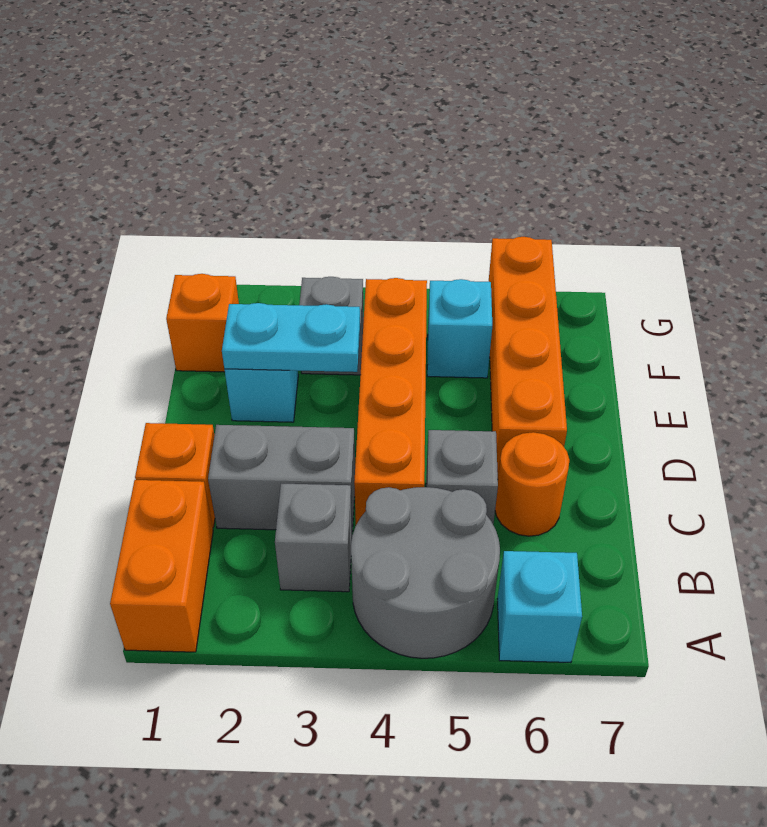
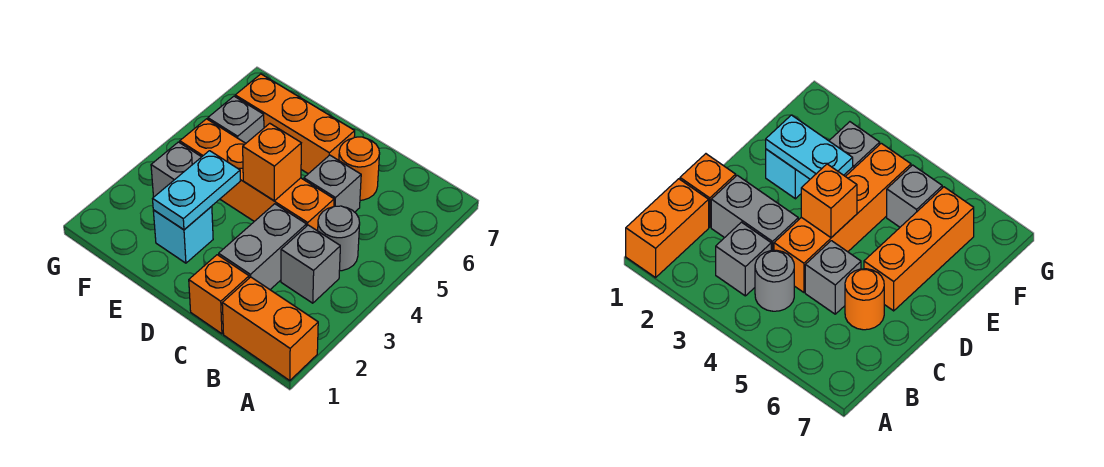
grey round brick A4:B5 level 1 -> grey round brick B4 level 1
cyan brick A6 level 1 -> none
orange brick D6:G6 level 1 -> orange brick D6:F6 level 1
orange brick F1 level 1 -> orange brick D4 level 2
cyan brick F5 level 1 -> grey brick F5 level 1

